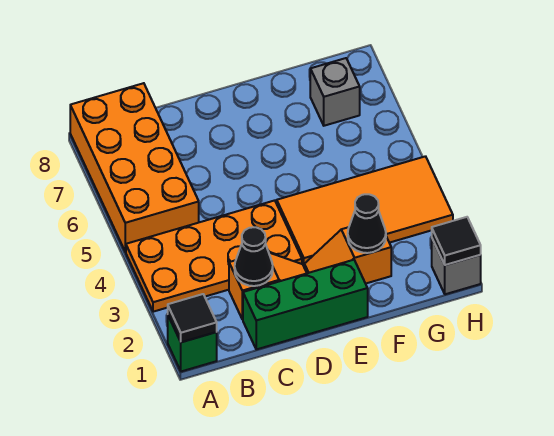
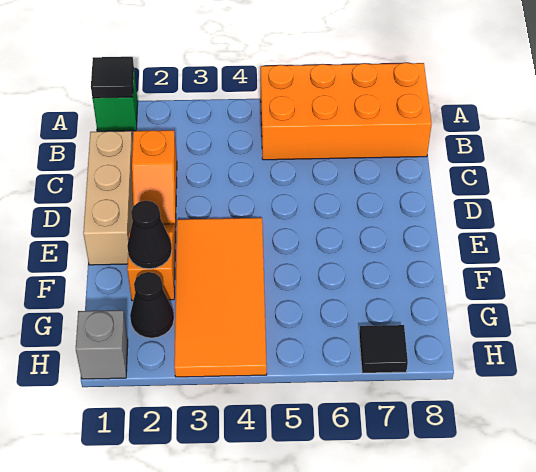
orange plate A3:D4 level 1 -> none
green brick C1:E1 level 1 -> tan brick C1:E1 level 1
black cone C2 level 2 -> black cone G2 level 1
grey brick G7 level 1 -> none
black tile H1 level 2 -> black tile H7 level 1

